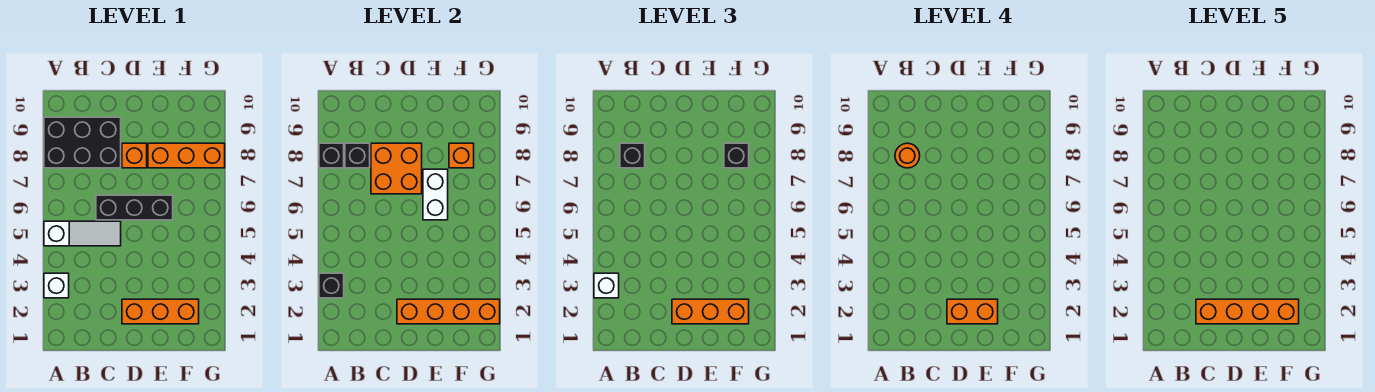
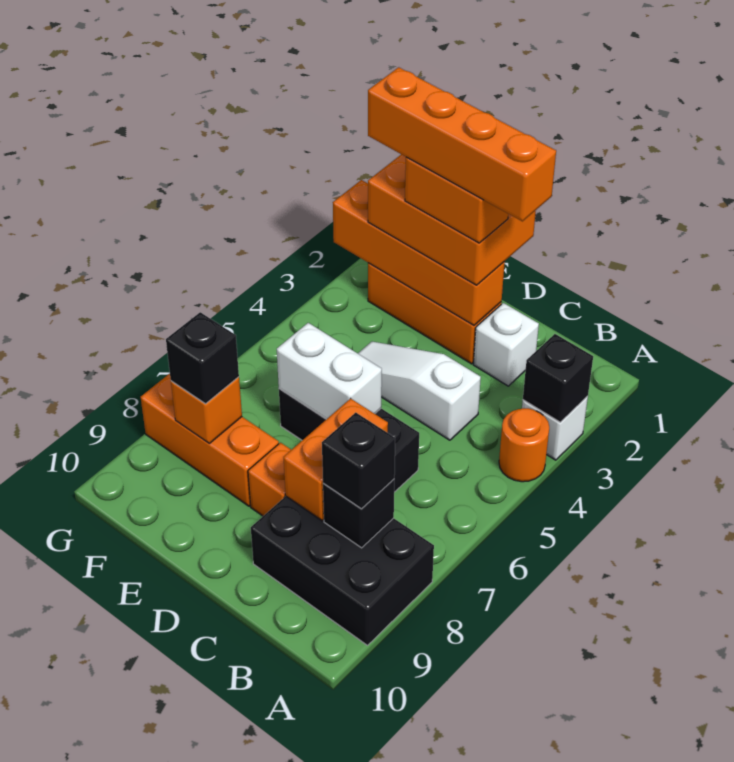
white brick A3 level 3 -> white brick C2 level 1
white slope A5:C5 level 1 top A -> white slope C4:E4 level 1 top C
black brick A8 level 2 -> none
orange round brick B8 level 4 -> orange round brick A4 level 1
orange brick C7:D8 level 2 -> orange brick C7:C8 level 2
orange brick D2:F2 level 3 -> orange brick D1:F2 level 3
white brick E6:E7 level 2 -> white brick D6:E6 level 2

